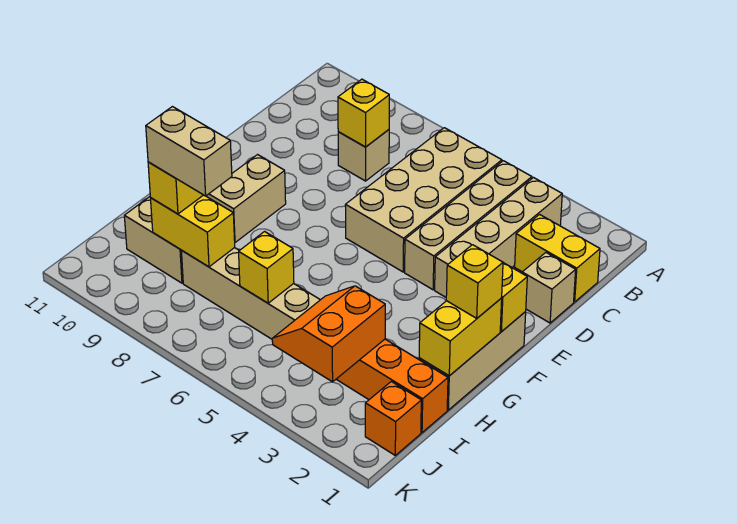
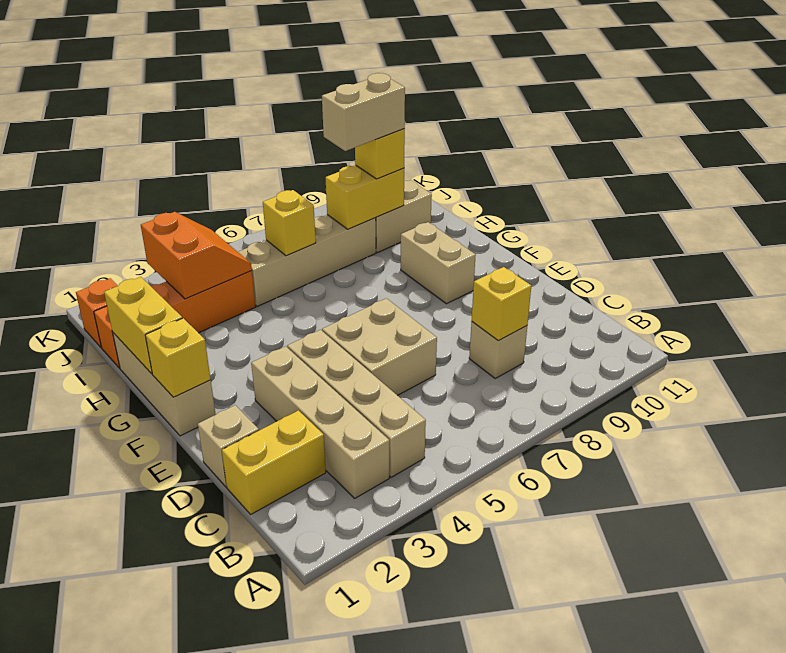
tan brick B5:E6 level 1 -> tan brick D5:E6 level 1
yellow brick G1 level 3 -> none

